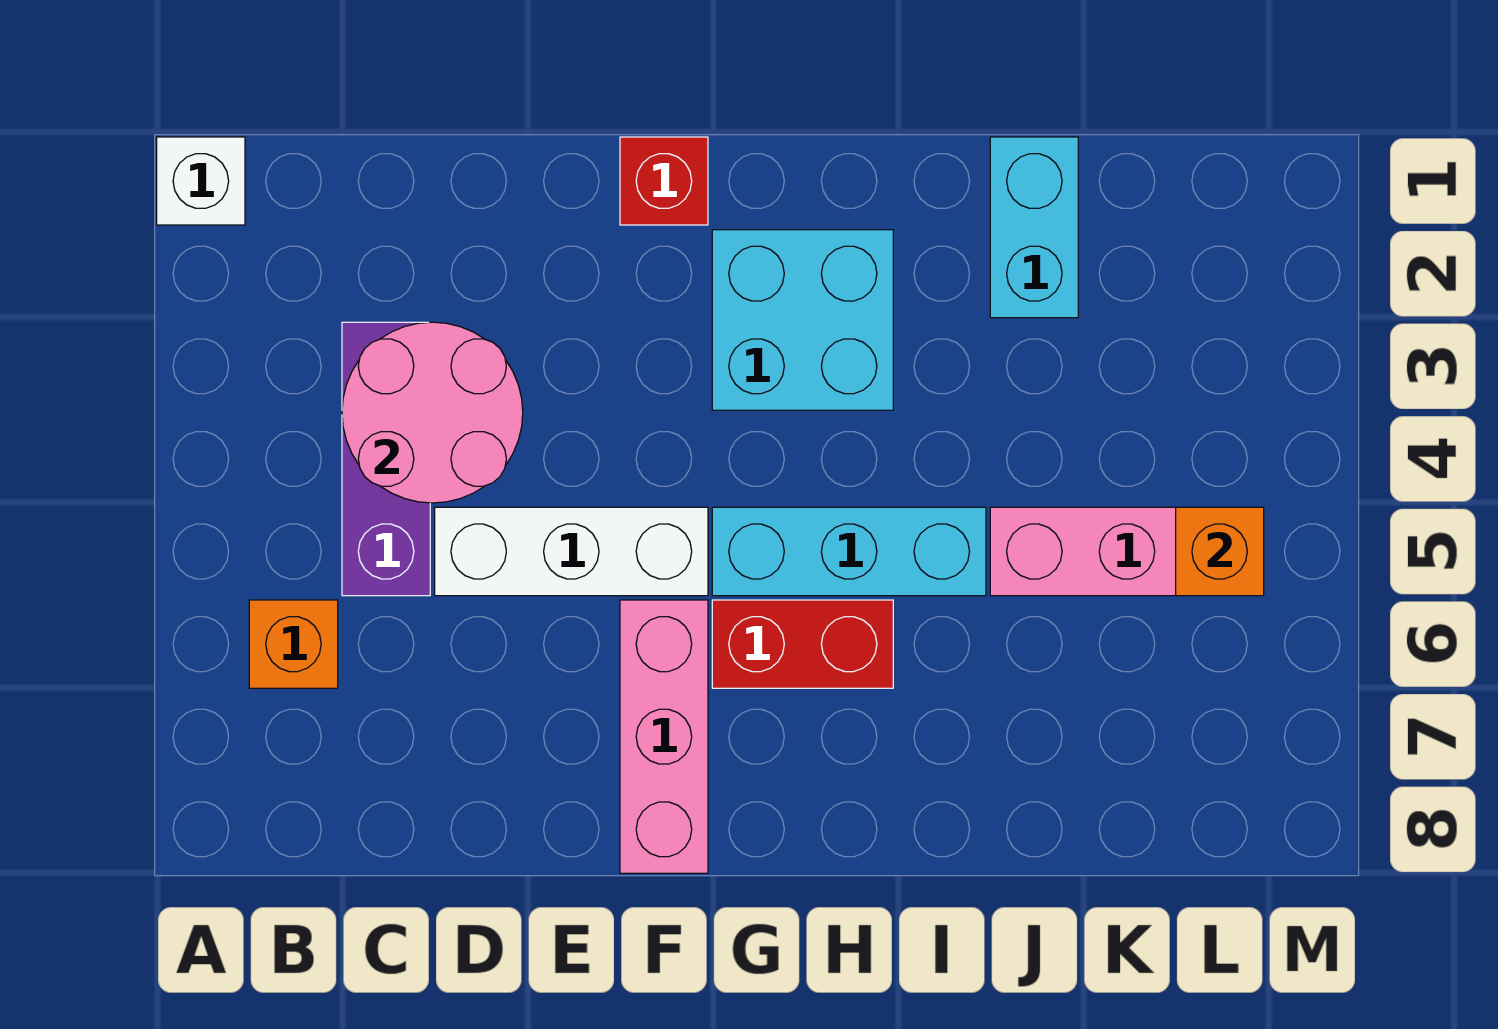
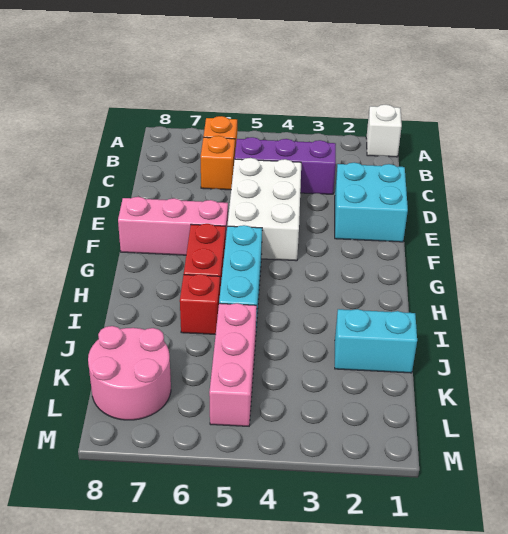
pink round brick C3:D4 level 2 -> pink round brick K7:L8 level 1
white brick D5:F5 level 1 -> white brick D4:F5 level 1
red brick F1 level 1 -> red brick I6 level 1
cyan brick G2:H3 level 1 -> cyan brick D1:E2 level 1
orange brick L5 level 2 -> orange brick C6 level 1

